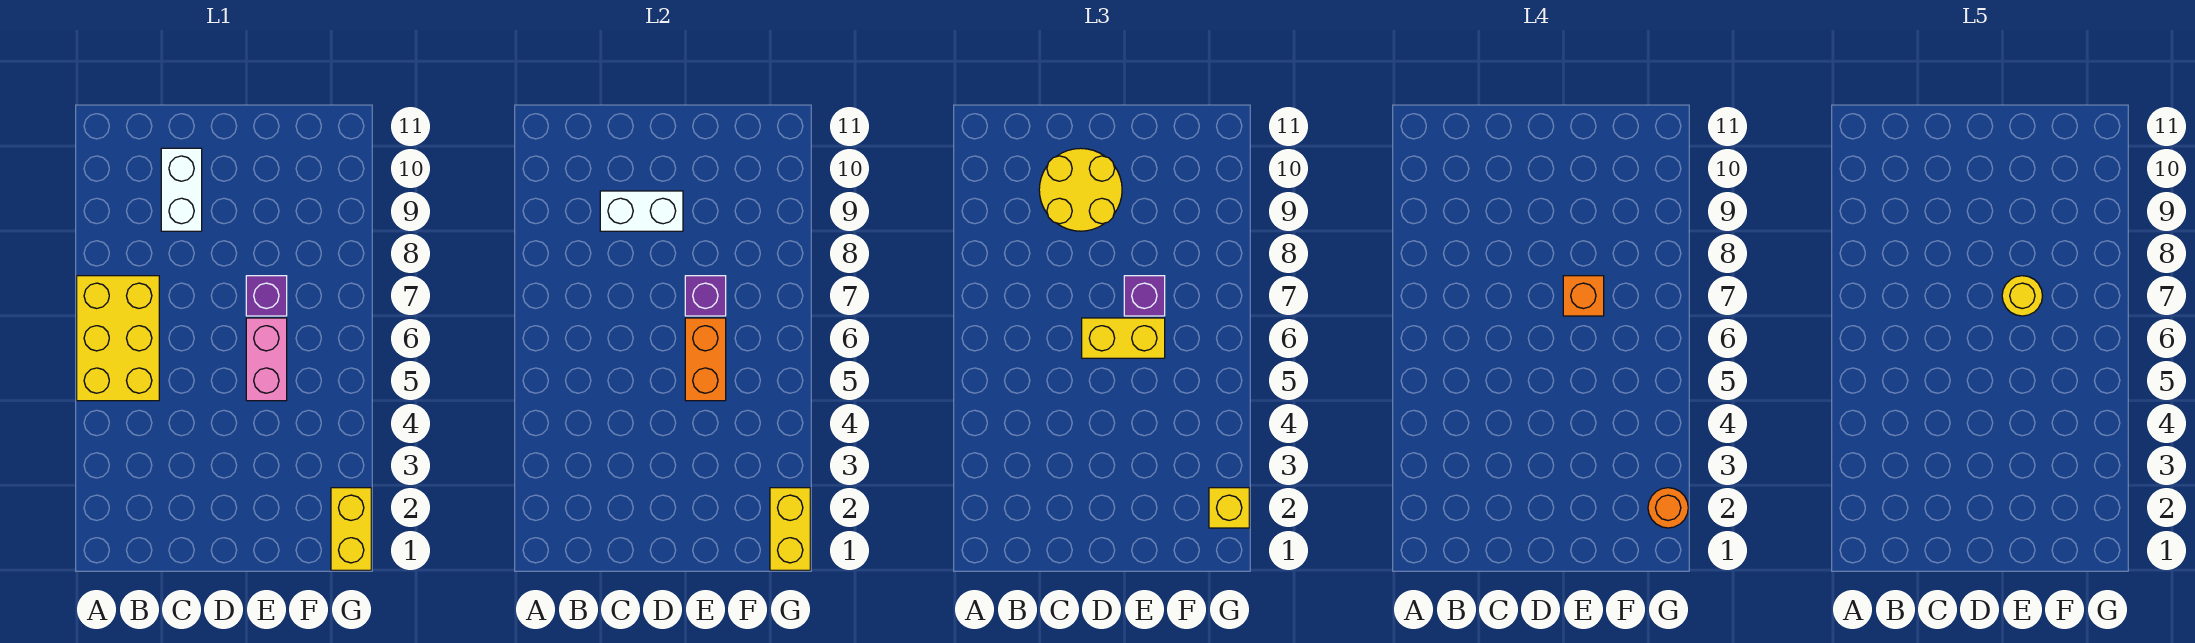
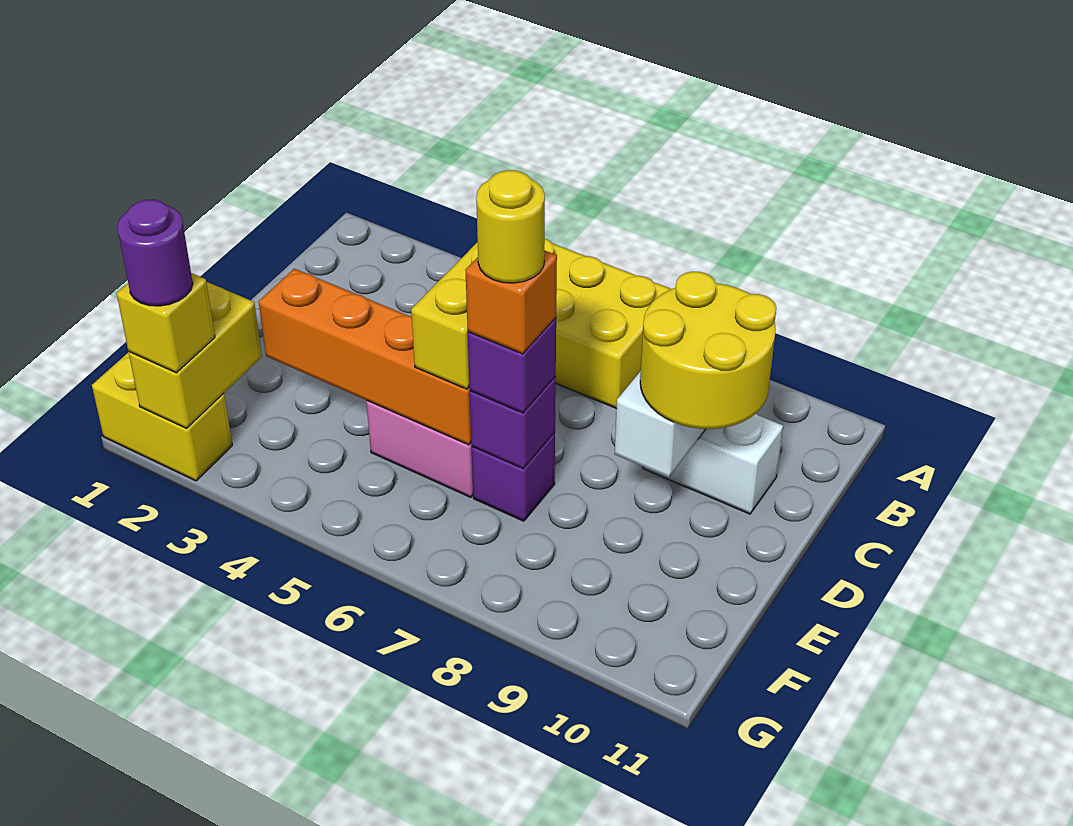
orange brick E5:E6 level 2 -> orange brick E3:E6 level 2
yellow brick G1:G2 level 2 -> yellow brick F2:G2 level 2
orange round brick G2 level 4 -> purple round brick G2 level 4

